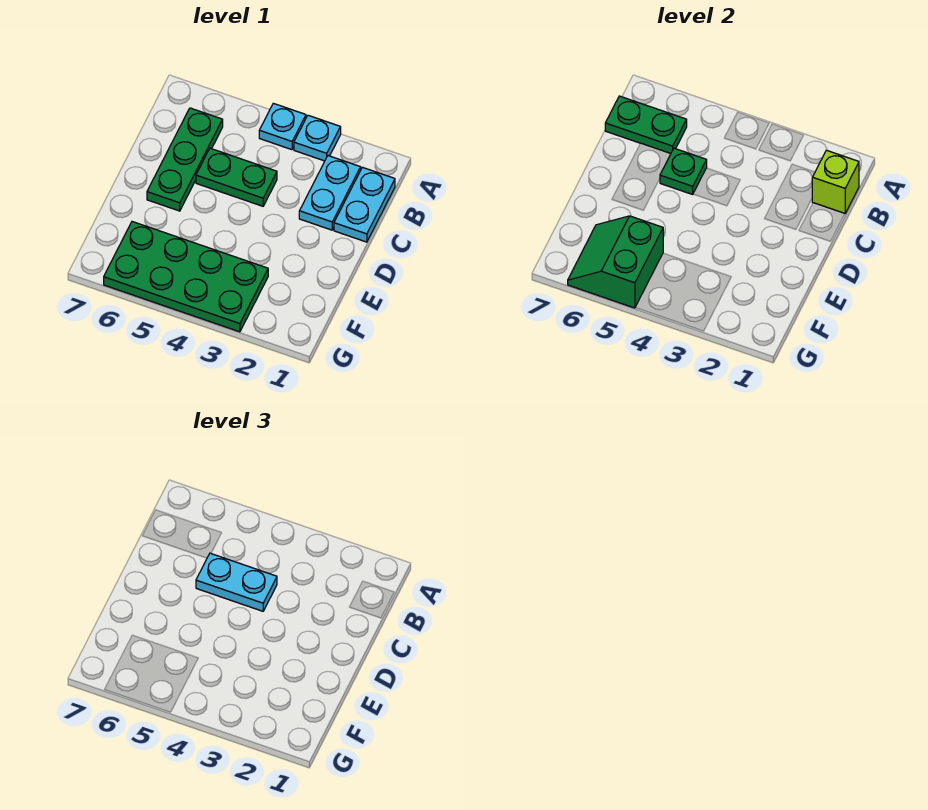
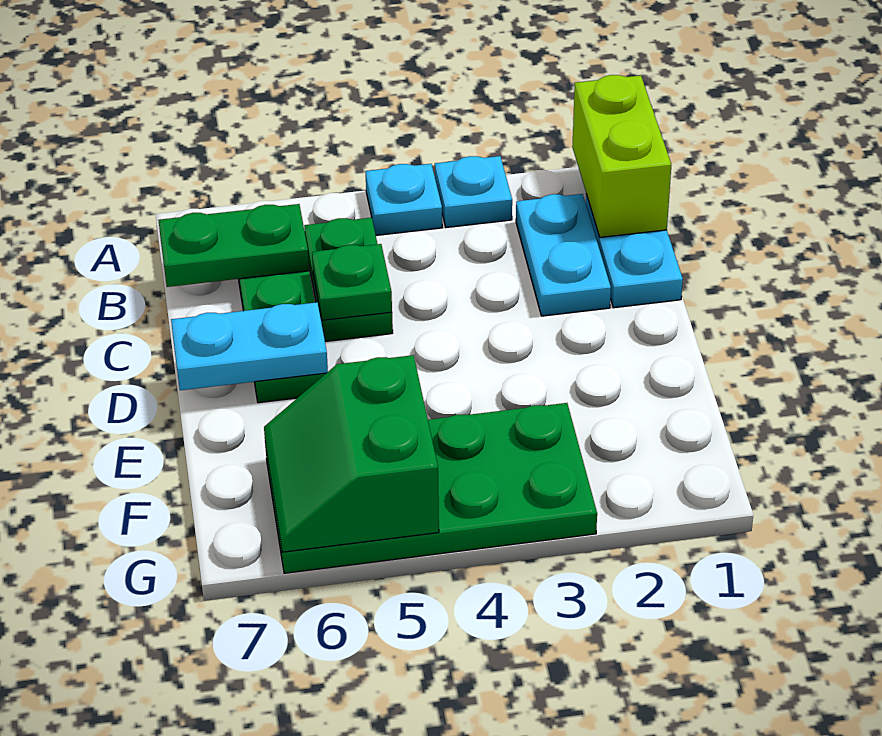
lime brick B1 level 2 -> lime brick A1:B1 level 2
green plate C4:C5 level 1 -> green plate B5:C5 level 1
cyan plate C4:C5 level 3 -> cyan plate D6:D7 level 2

